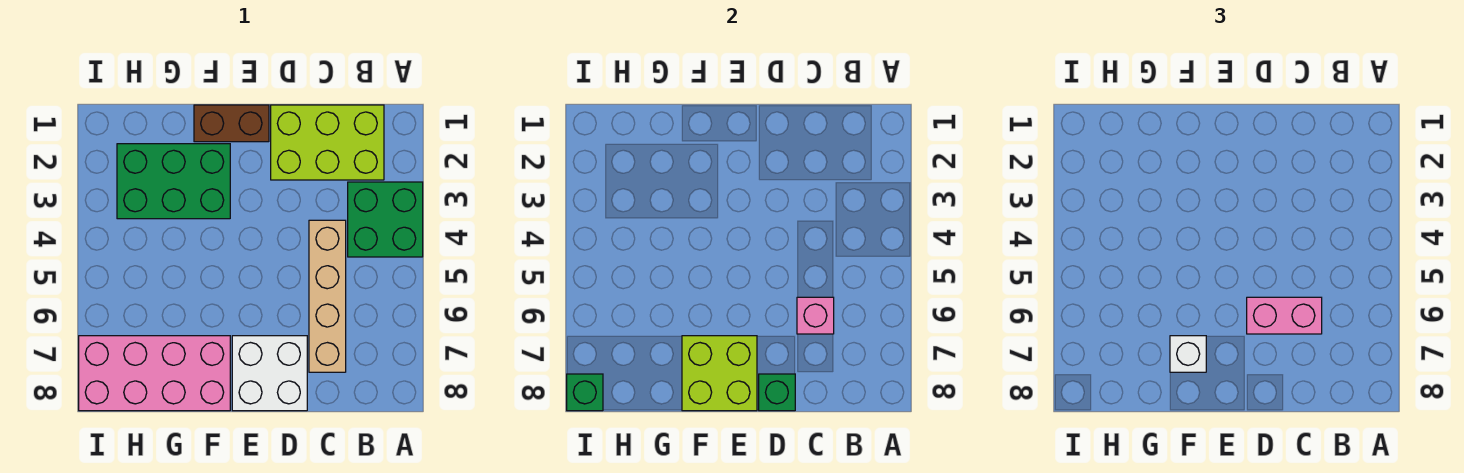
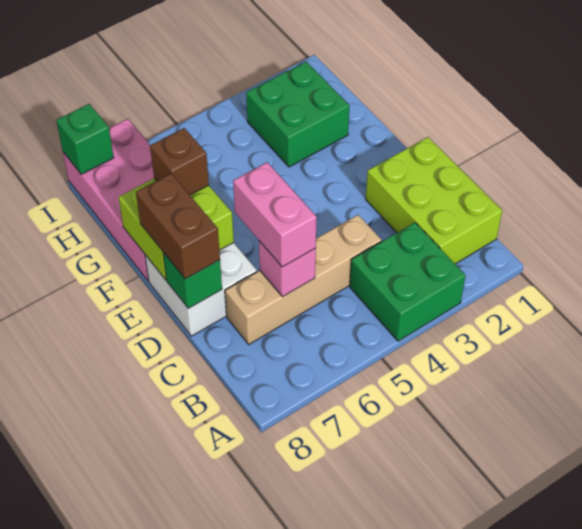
brown brick E1:F1 level 1 -> brown brick D8:E8 level 3
green brick F2:H3 level 1 -> green brick G2:H3 level 1
white brick F7 level 3 -> brown brick F7 level 3

